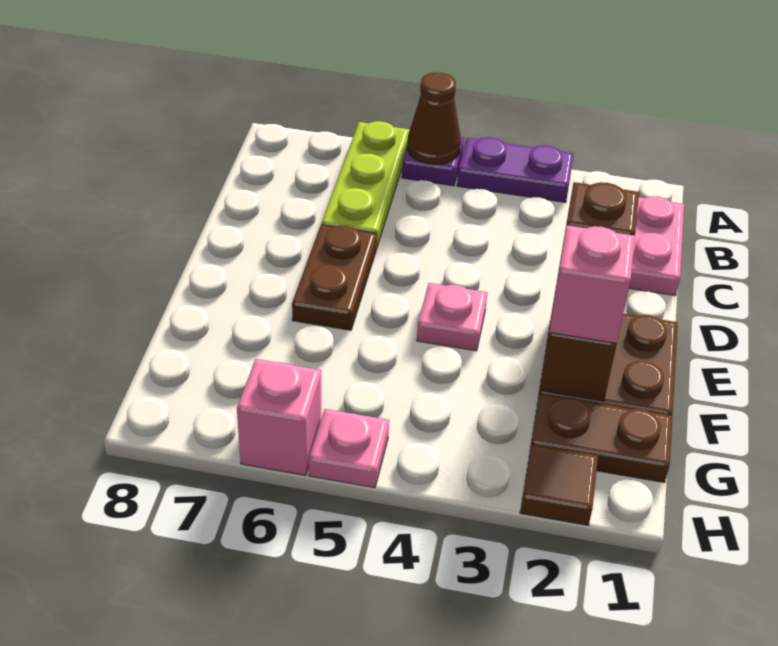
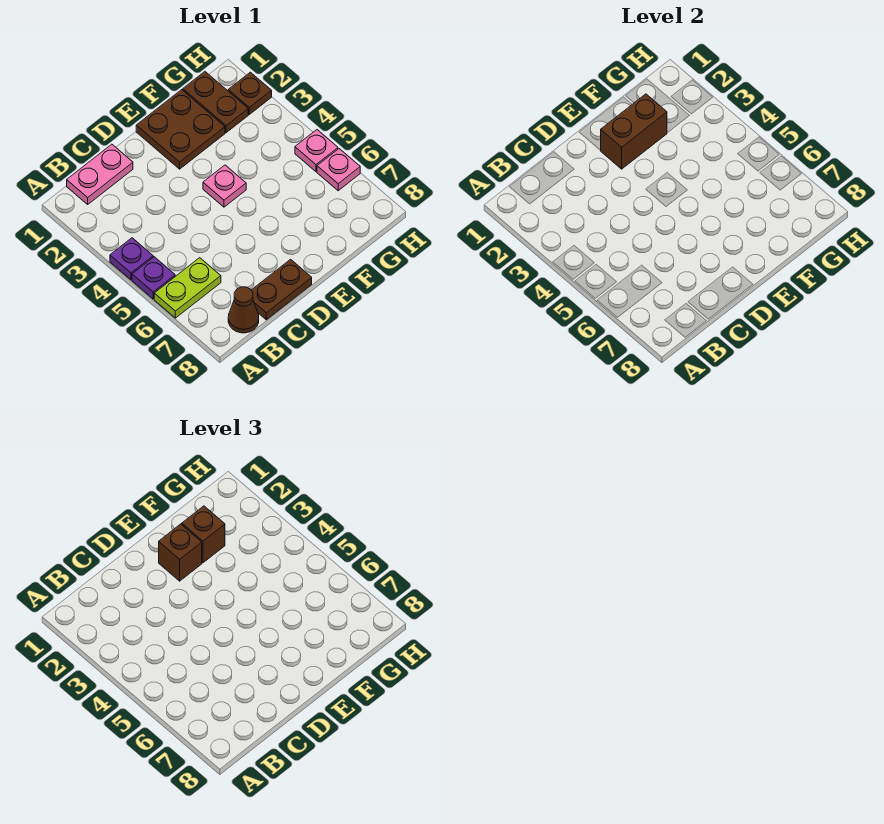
purple plate A3:A4 level 1 -> purple plate A4 level 1
brown cone A5 level 2 -> brown cone B8 level 1
lime plate A6:C6 level 1 -> lime plate A6:B6 level 1
brown plate D6:E6 level 1 -> brown plate C8:D8 level 1
pink brick F2 level 3 -> brown brick F2 level 3
brown tile H2 level 1 -> brown plate H2 level 1
pink brick H6 level 1 -> pink plate H6 level 1

